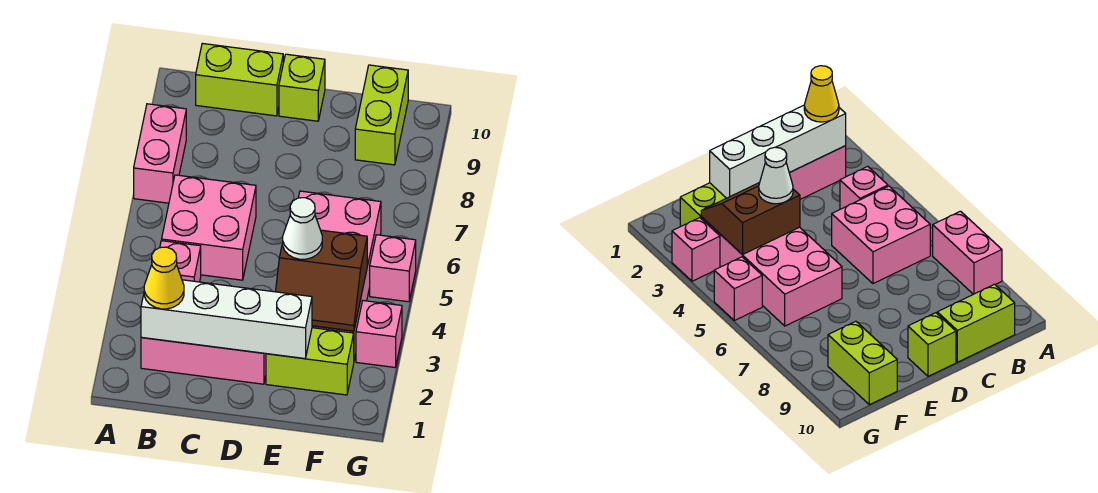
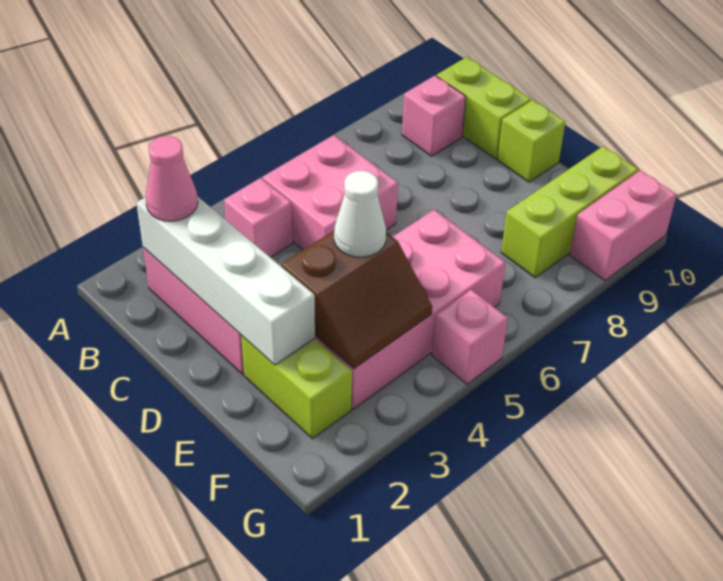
pink brick A7:A8 level 1 -> pink brick G9:G10 level 1
yellow cone B2 level 3 -> pink cone B2 level 3
brown slope E3:F4 level 2 top 4 -> brown slope E3:F4 level 2 top E
lime brick F9:F10 level 1 -> lime brick F8:F10 level 1
pink brick G3 level 1 -> pink brick B9 level 1

